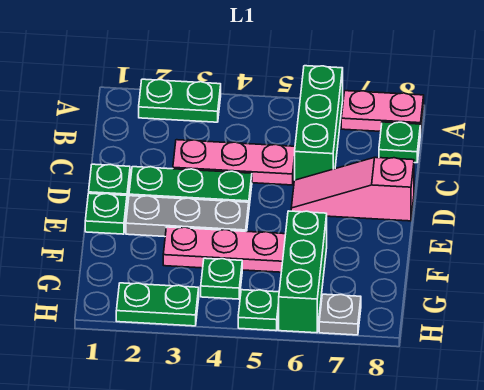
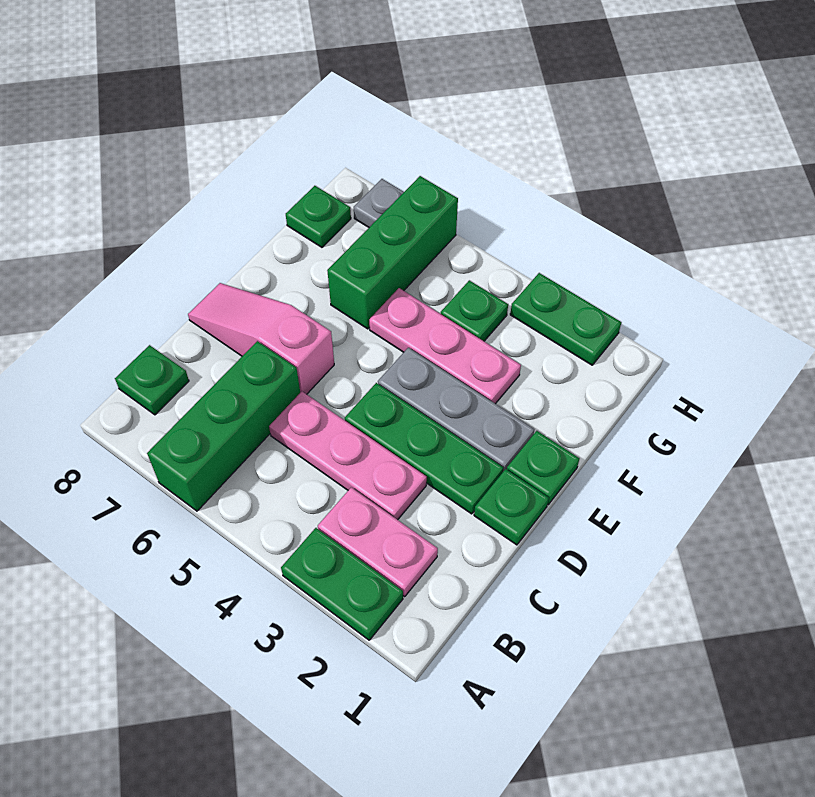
pink plate A7:A8 level 1 -> pink plate B2:B3 level 1
pink slope D6:D8 level 1 top 8 -> pink slope D6:D8 level 1 top 6
green plate H5 level 1 -> green plate G8 level 1

